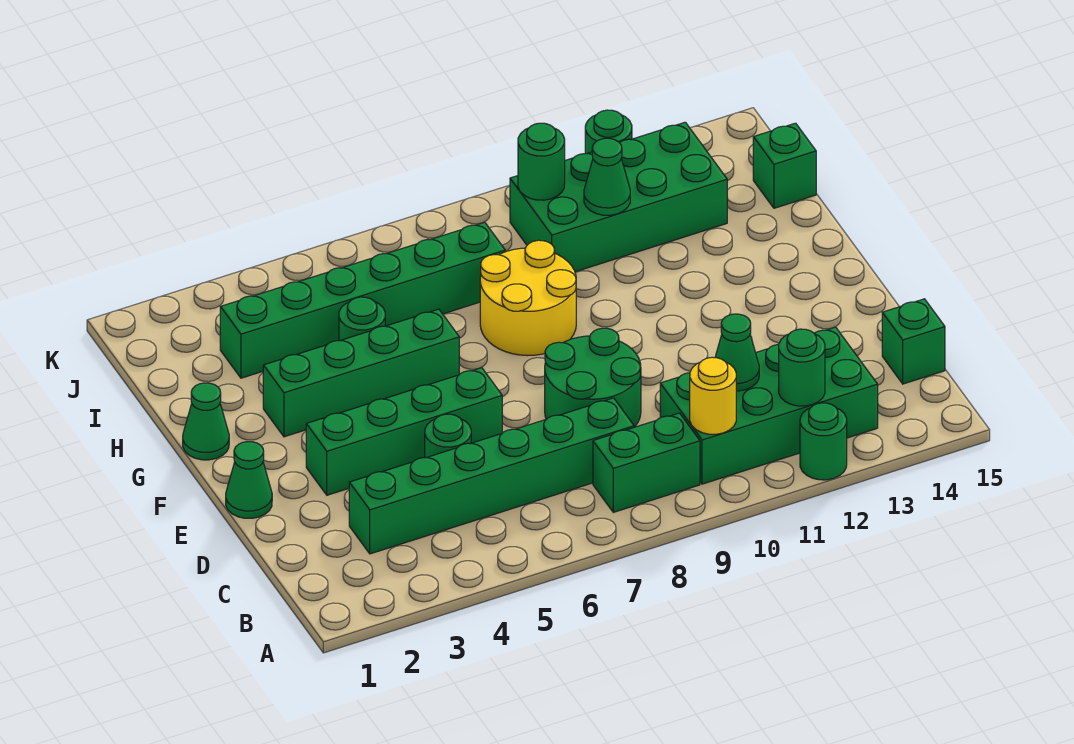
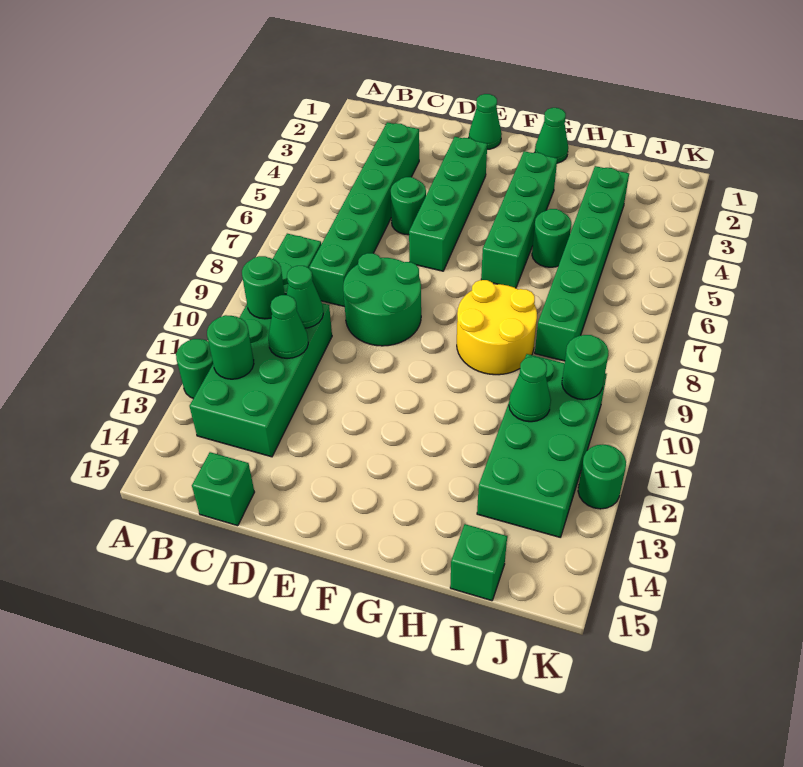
yellow round brick B10 level 2 -> green round brick B10 level 2
none -> green cone C10 level 2

